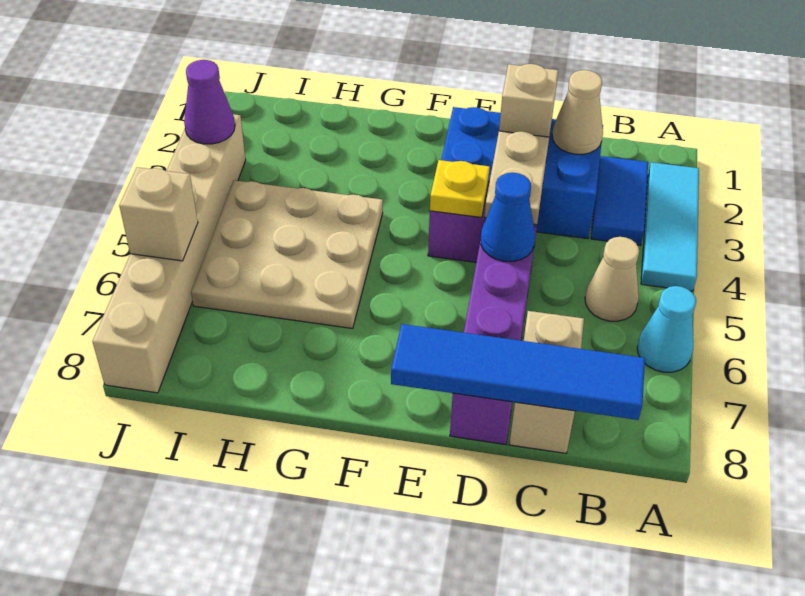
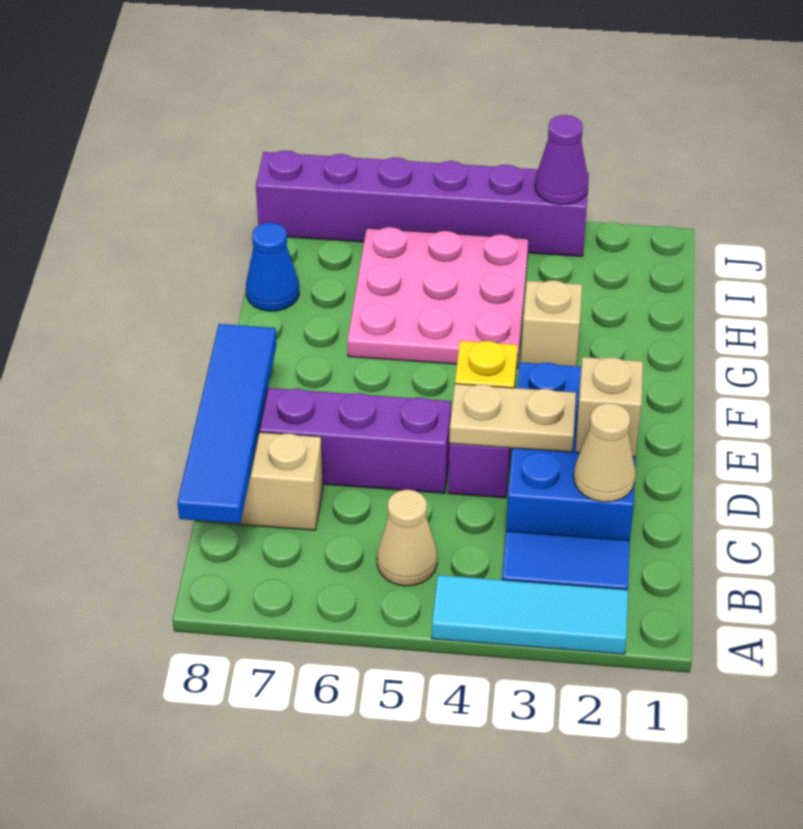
cyan cone A6 level 1 -> none
blue cone D5 level 2 -> blue cone H8 level 1
tan plate G4:I6 level 1 -> pink plate G4:I6 level 1
tan brick J3:J8 level 1 -> purple brick J3:J8 level 1
tan brick J6 level 2 -> tan brick G3 level 1

